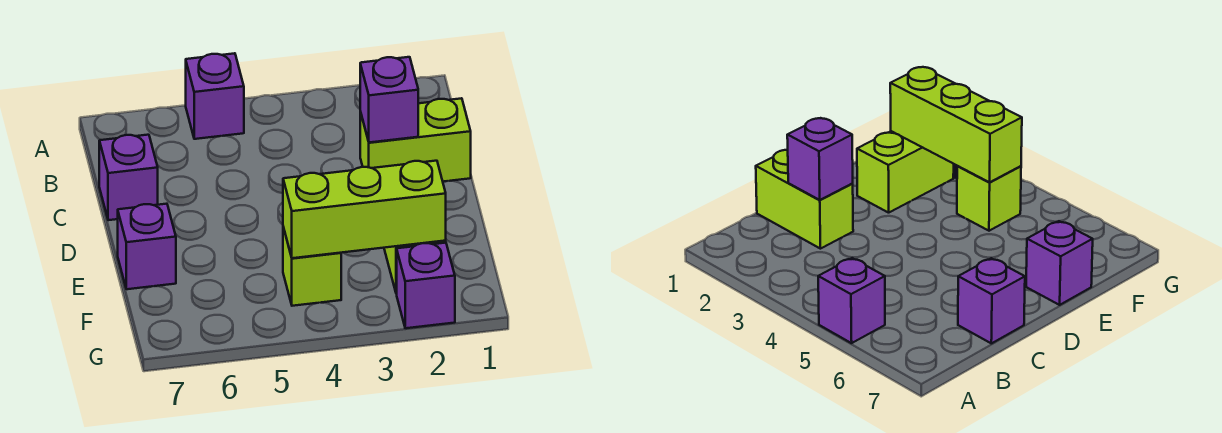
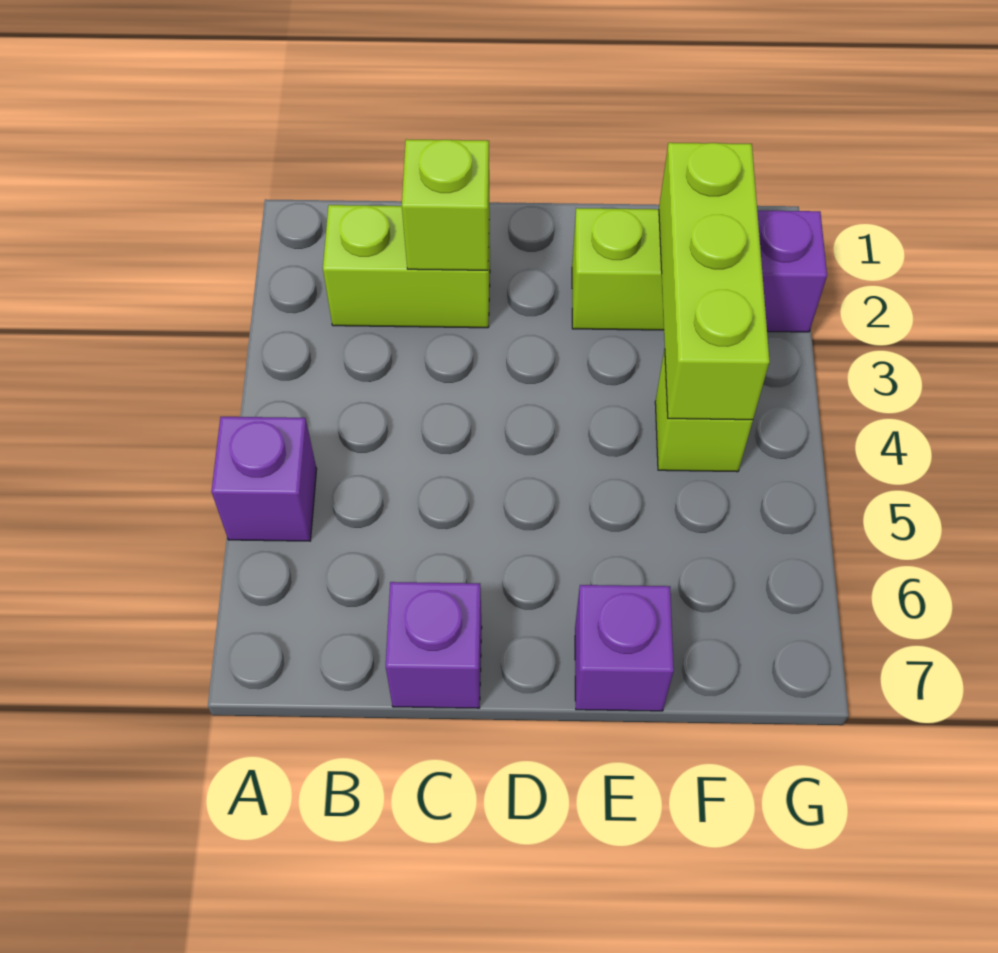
lime brick C1:C2 level 1 -> lime brick B2:C2 level 1
purple brick C2 level 2 -> lime brick C2 level 2

